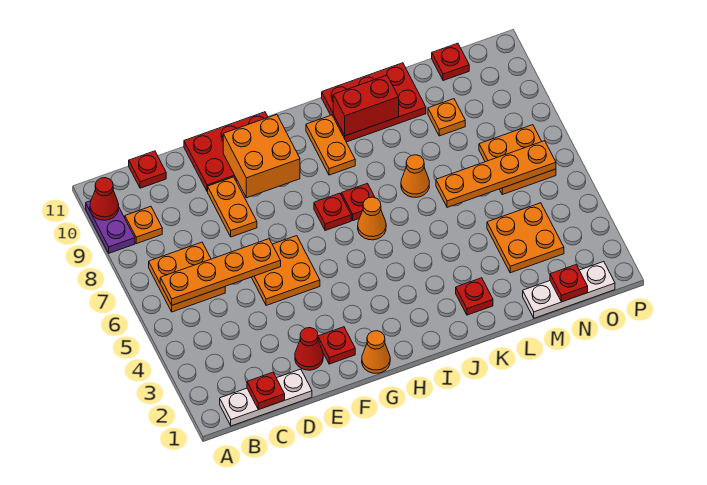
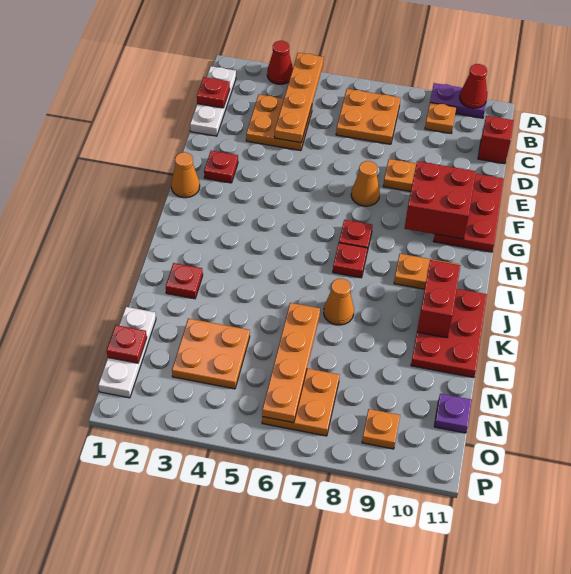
orange plate B6:E6 level 2 -> orange plate A4:D4 level 2
red plate C11 level 1 -> red brick C11 level 1
red cone E2 level 1 -> red cone A3 level 1
orange plate E5:F6 level 1 -> orange plate C3:D4 level 1
orange brick F9:G10 level 2 -> red brick F9:G10 level 2
orange cone I6 level 1 -> orange cone F7 level 1
orange plate M9 level 1 -> orange plate O9 level 1
red plate N11 level 1 -> purple plate N11 level 1

